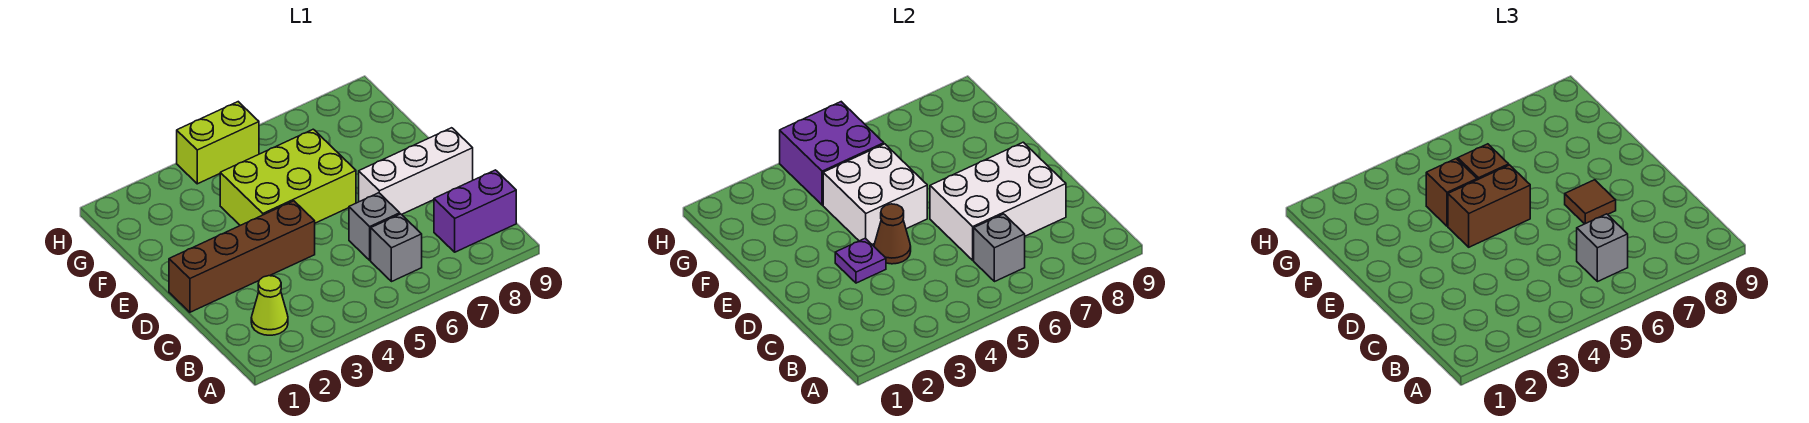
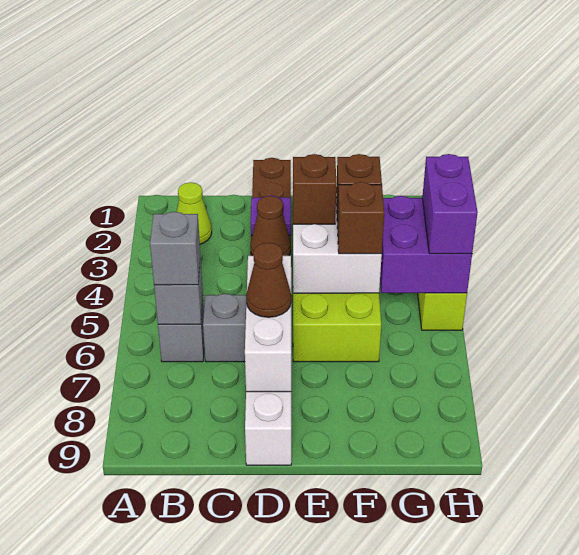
purple brick B8:B9 level 1 -> purple brick H4:H5 level 3
white brick C6:D8 level 2 -> white brick D6:D8 level 2
brown tile D7 level 3 -> brown cone D7 level 3
brown brick E4:E5 level 3 -> brown brick E4 level 3

